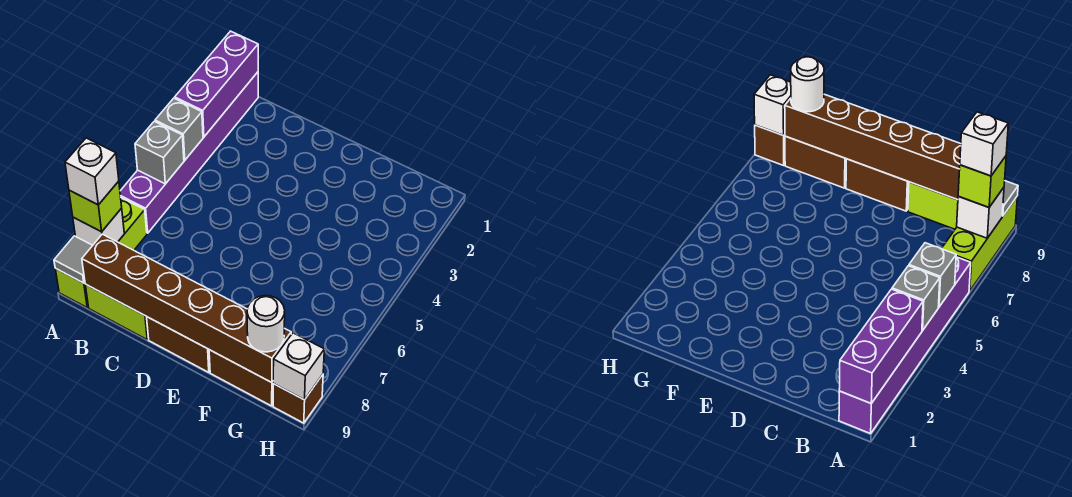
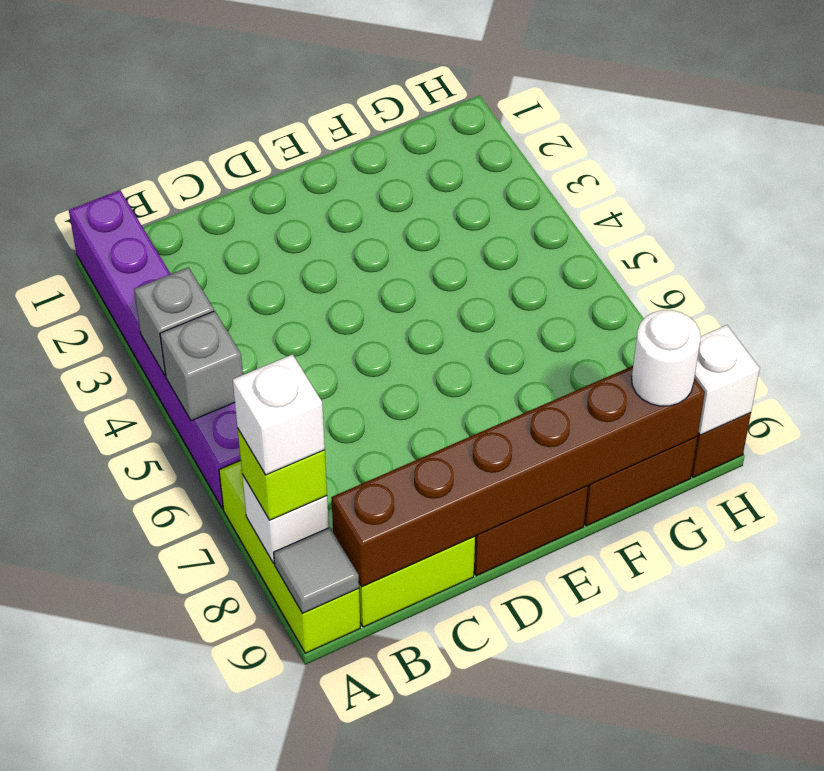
purple brick A1:A3 level 2 -> none

